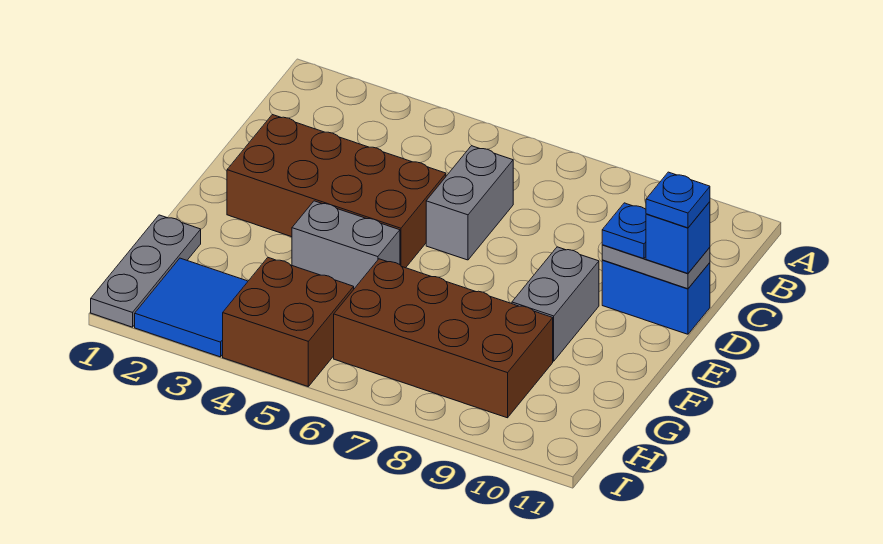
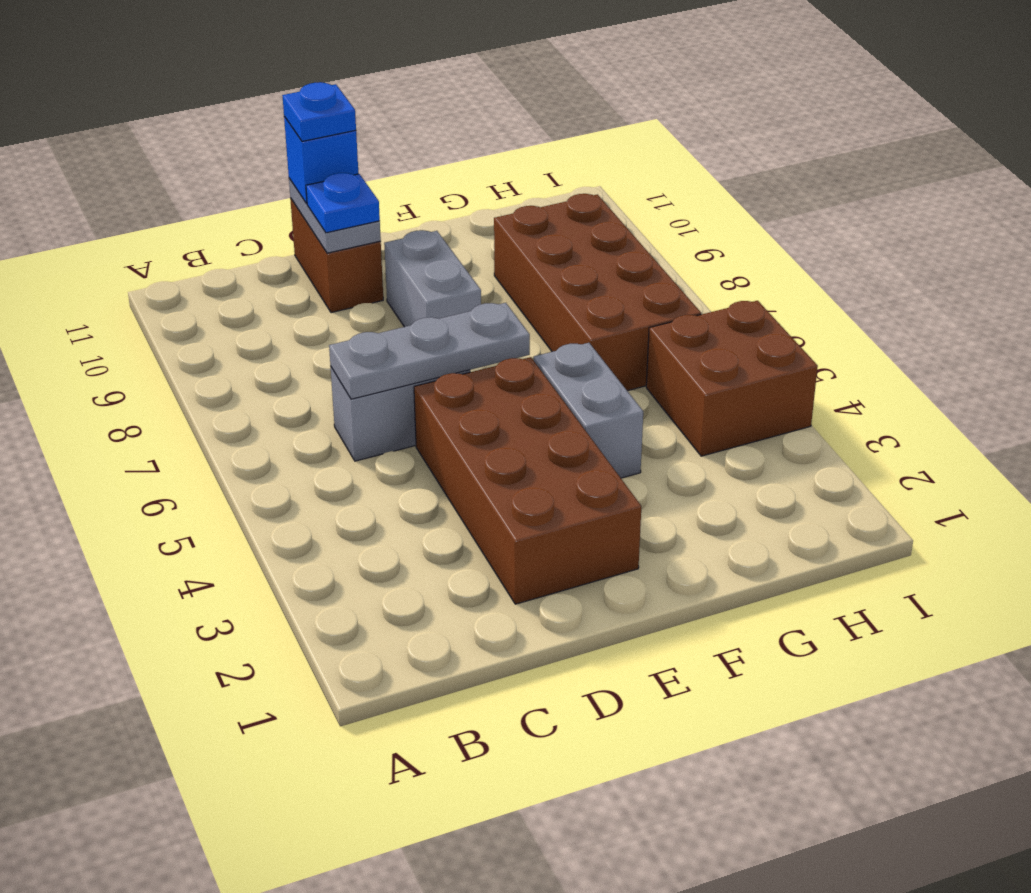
blue brick D10:D11 level 1 -> brown brick D10:D11 level 1
grey brick E9:F9 level 1 -> grey brick E8:E9 level 1
grey plate G1:I1 level 1 -> grey plate C6:E6 level 2
blue tile H2:I3 level 1 -> none

